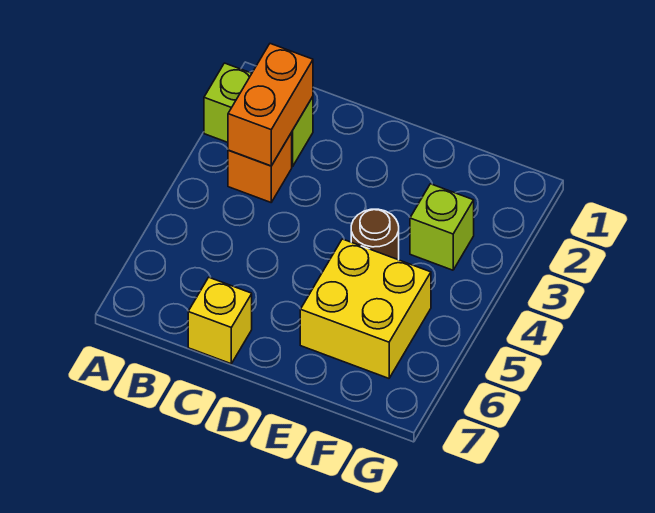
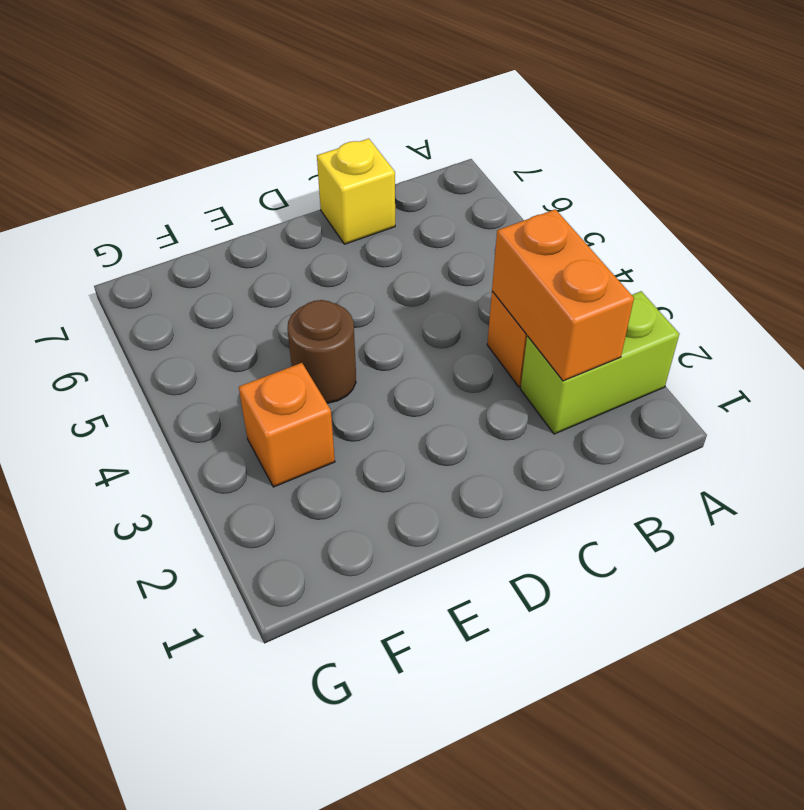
yellow brick E5:F6 level 1 -> none
lime brick F3 level 1 -> orange brick F3 level 1

